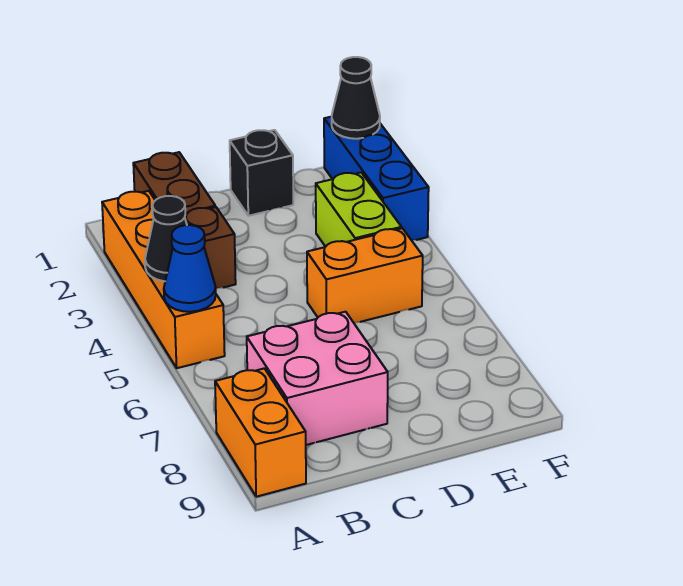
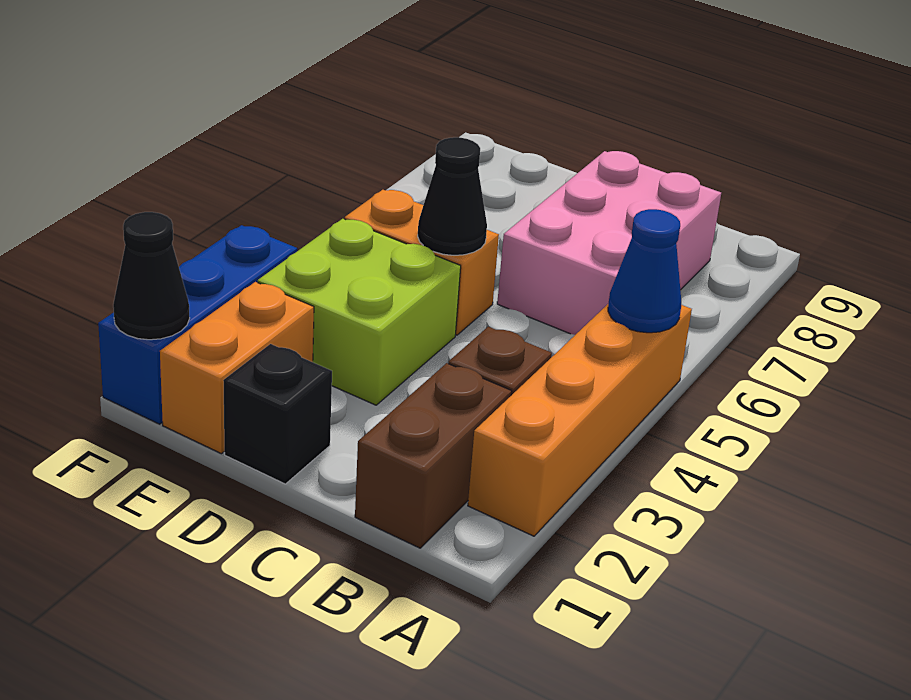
black cone A4 level 2 -> black cone D5 level 2
orange brick A8:A9 level 1 -> orange brick E1:E2 level 1
pink brick B7:C8 level 1 -> pink brick B6:C8 level 1
lime brick E3:E4 level 1 -> lime brick D3:E4 level 1

